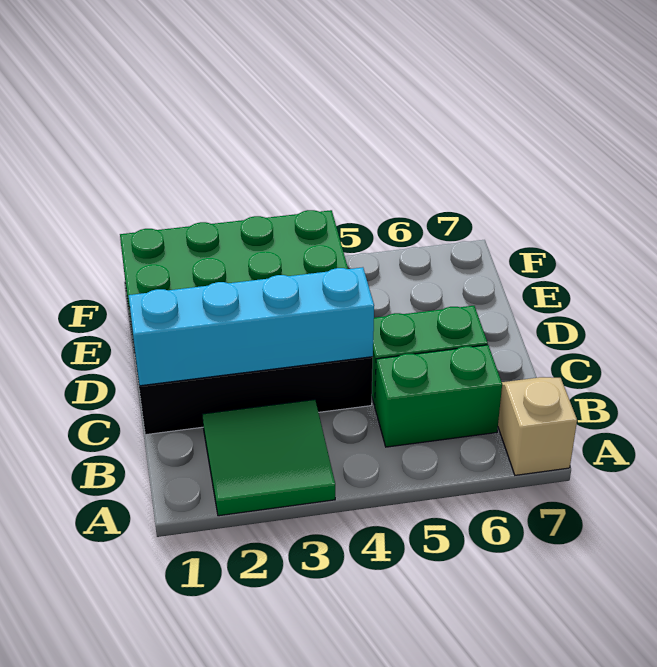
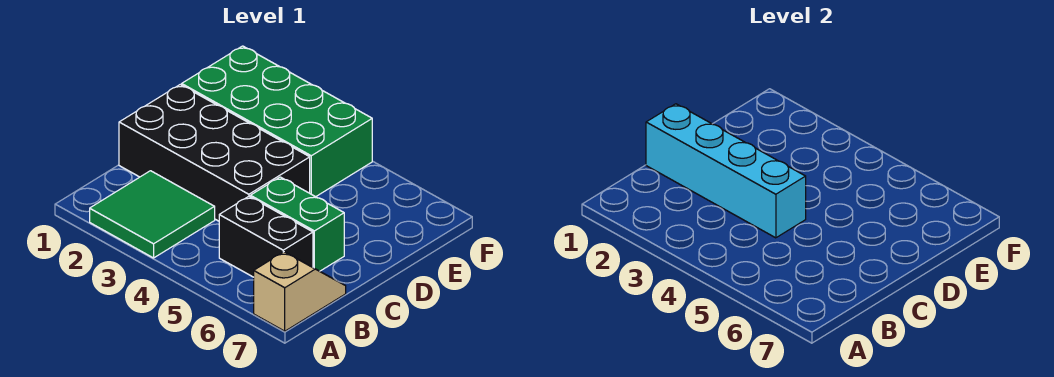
green brick B5:B6 level 1 -> black brick B5:B6 level 1

